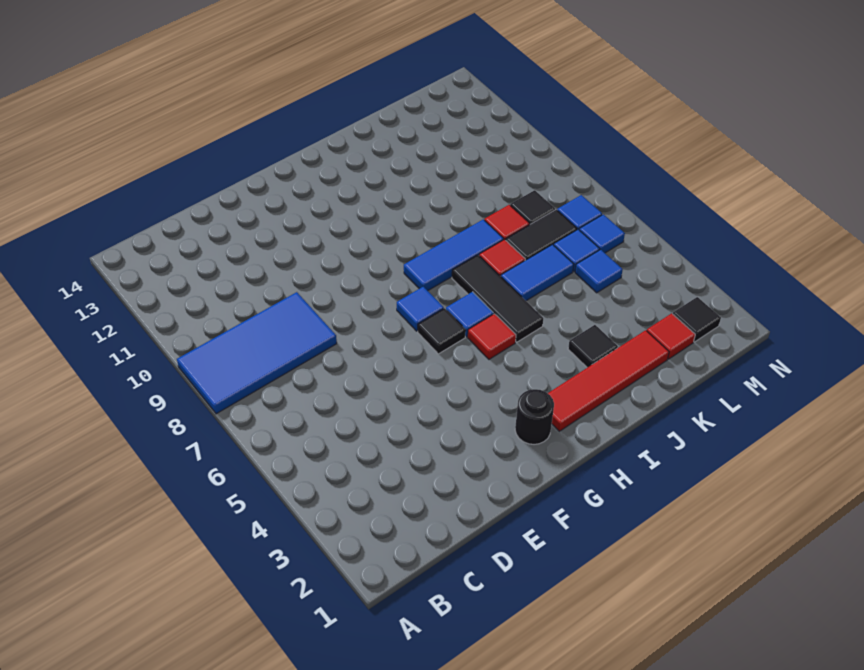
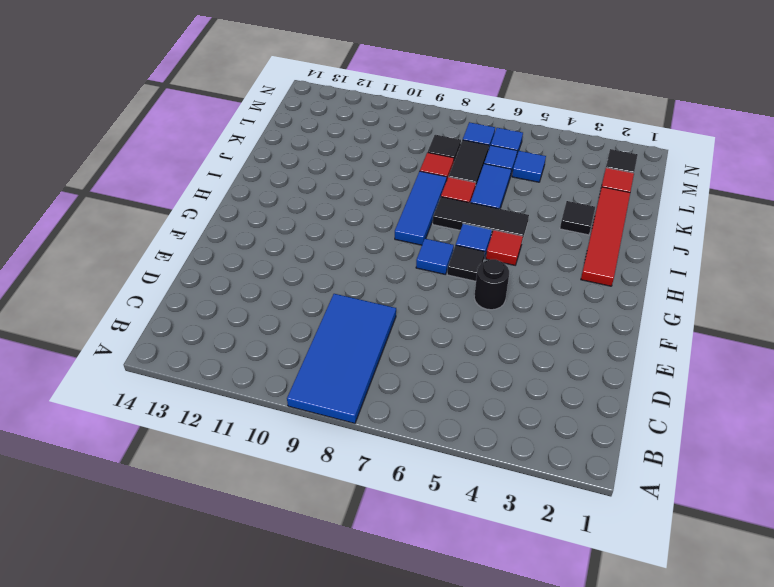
black round brick G2 level 1 -> black round brick F5 level 1

